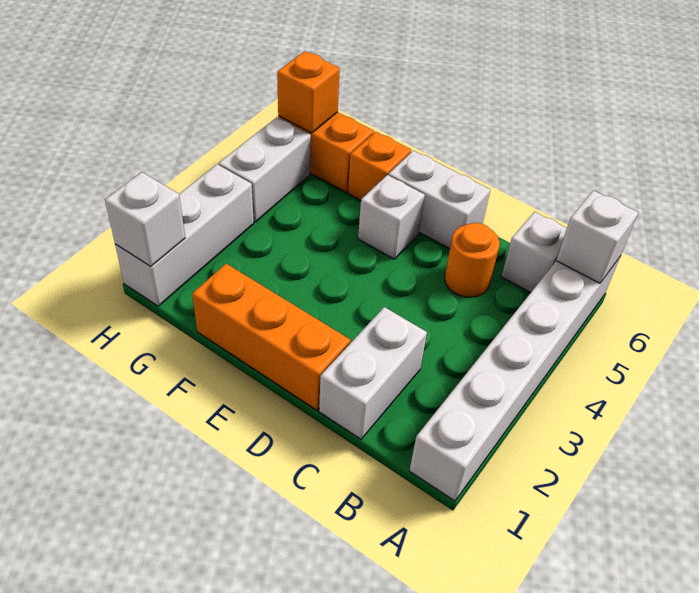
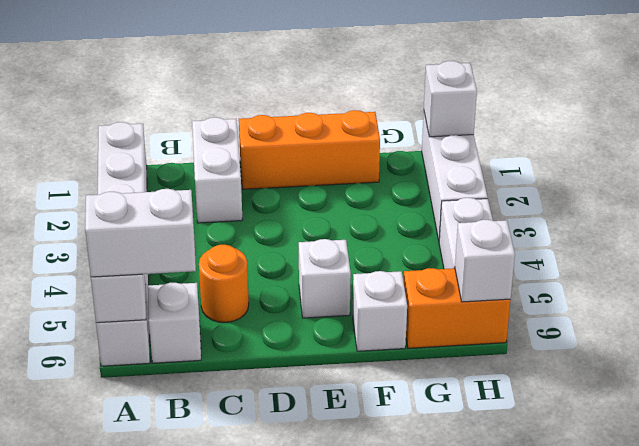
white brick D6:E6 level 1 -> white brick A6:B6 level 3
orange brick F6 level 1 -> white brick F6 level 1
orange brick H6 level 2 -> white brick H6 level 2

